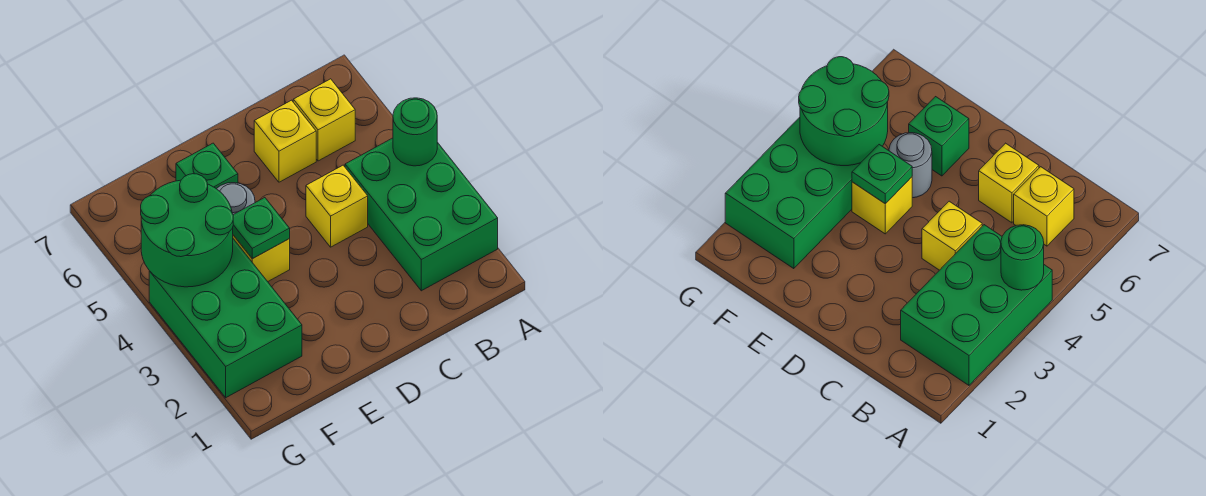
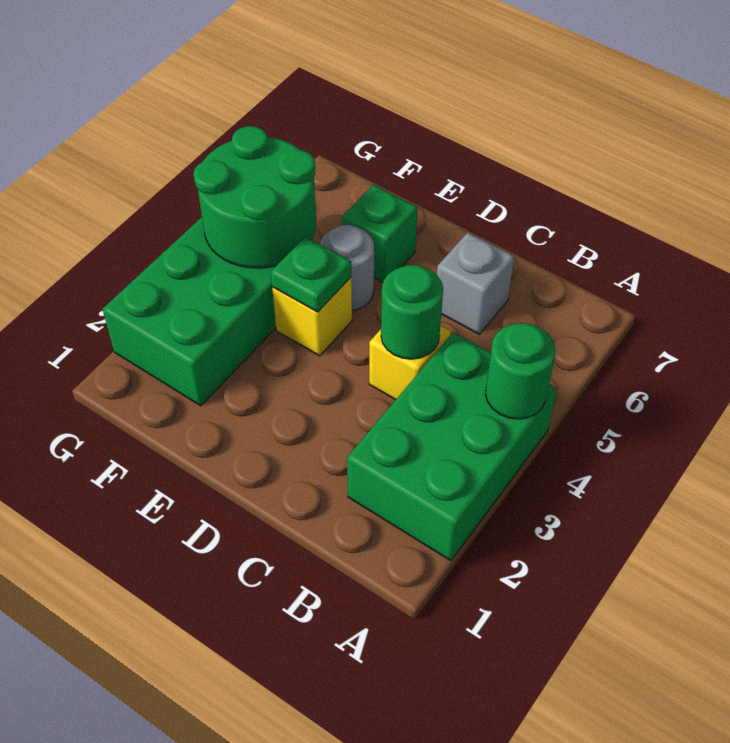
yellow brick B6 level 1 -> none
none -> green round brick C4 level 2
yellow brick C6 level 1 -> grey brick C6 level 1

